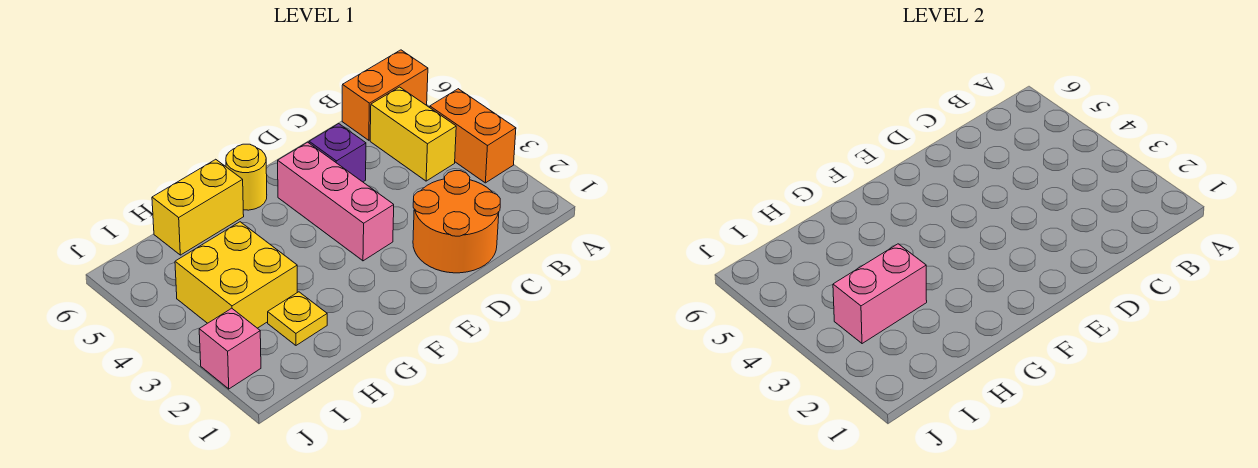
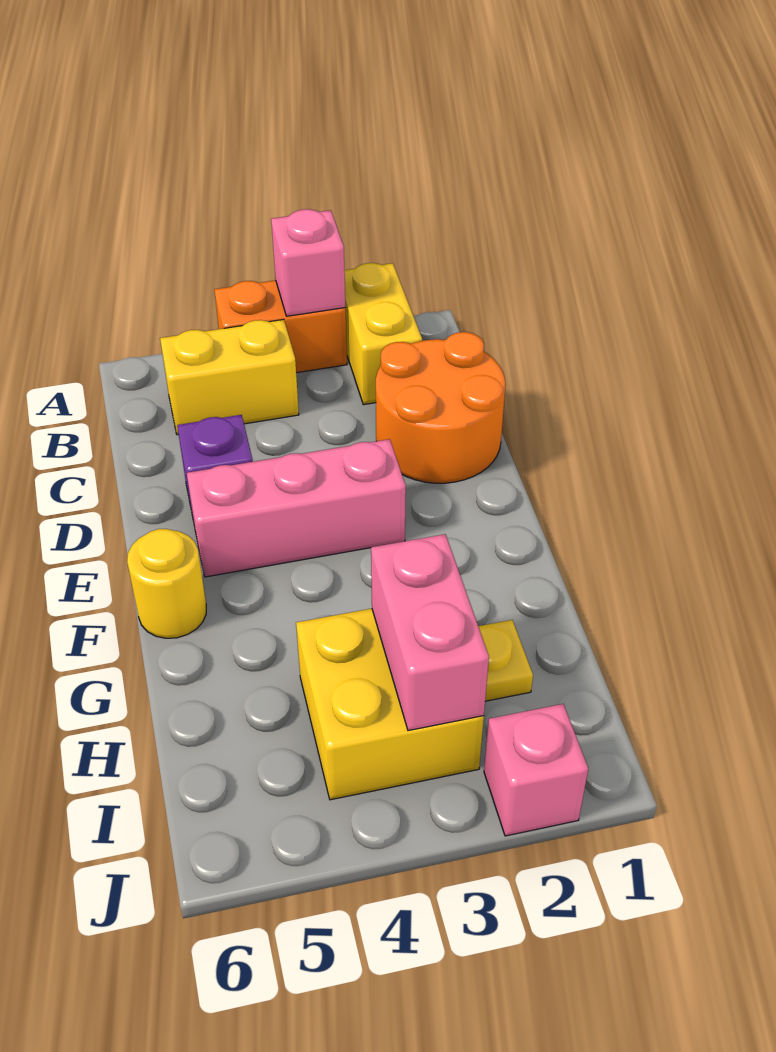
none -> pink brick A3 level 2
orange brick A6:B6 level 1 -> none
yellow brick G6:H6 level 1 -> yellow brick A2:B2 level 1

